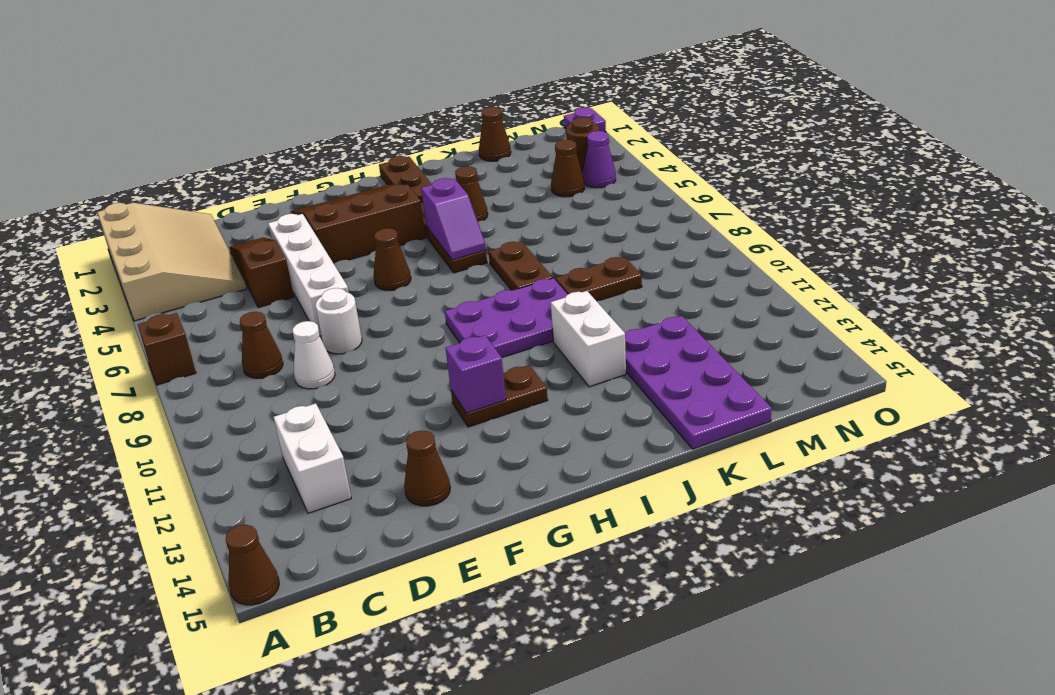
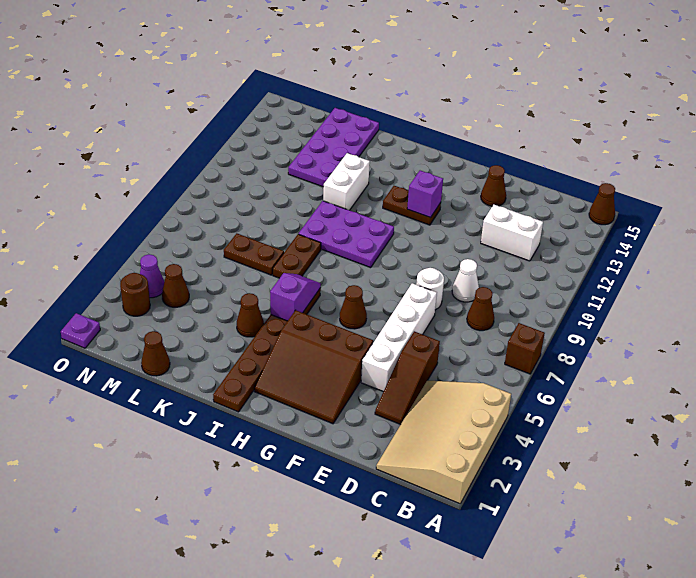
white brick C12:C13 level 1 -> white brick C12:D12 level 1
brown plate K9:L9 level 1 -> brown plate K7:L7 level 1

